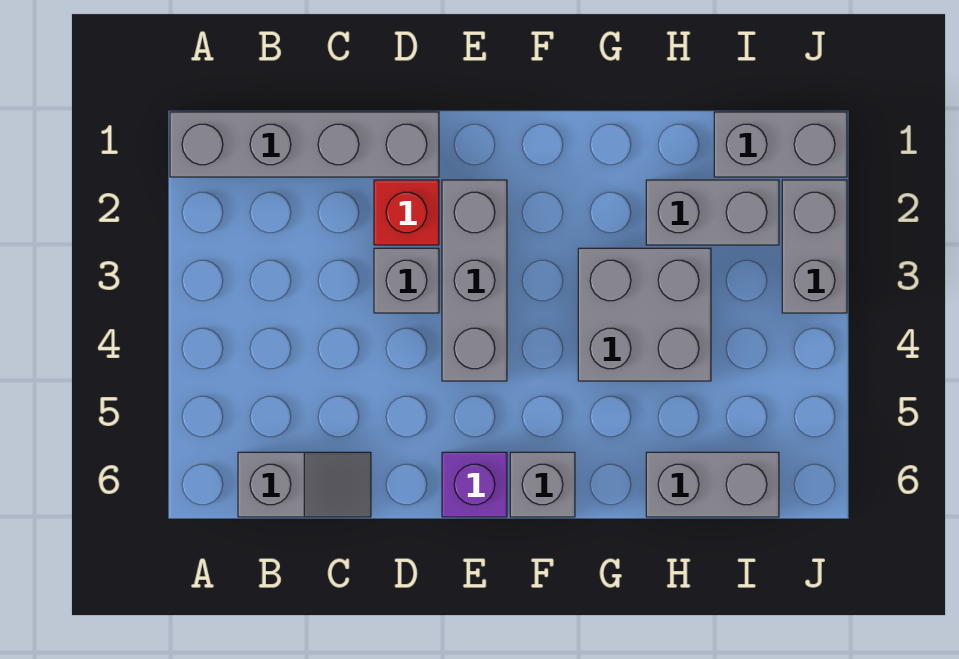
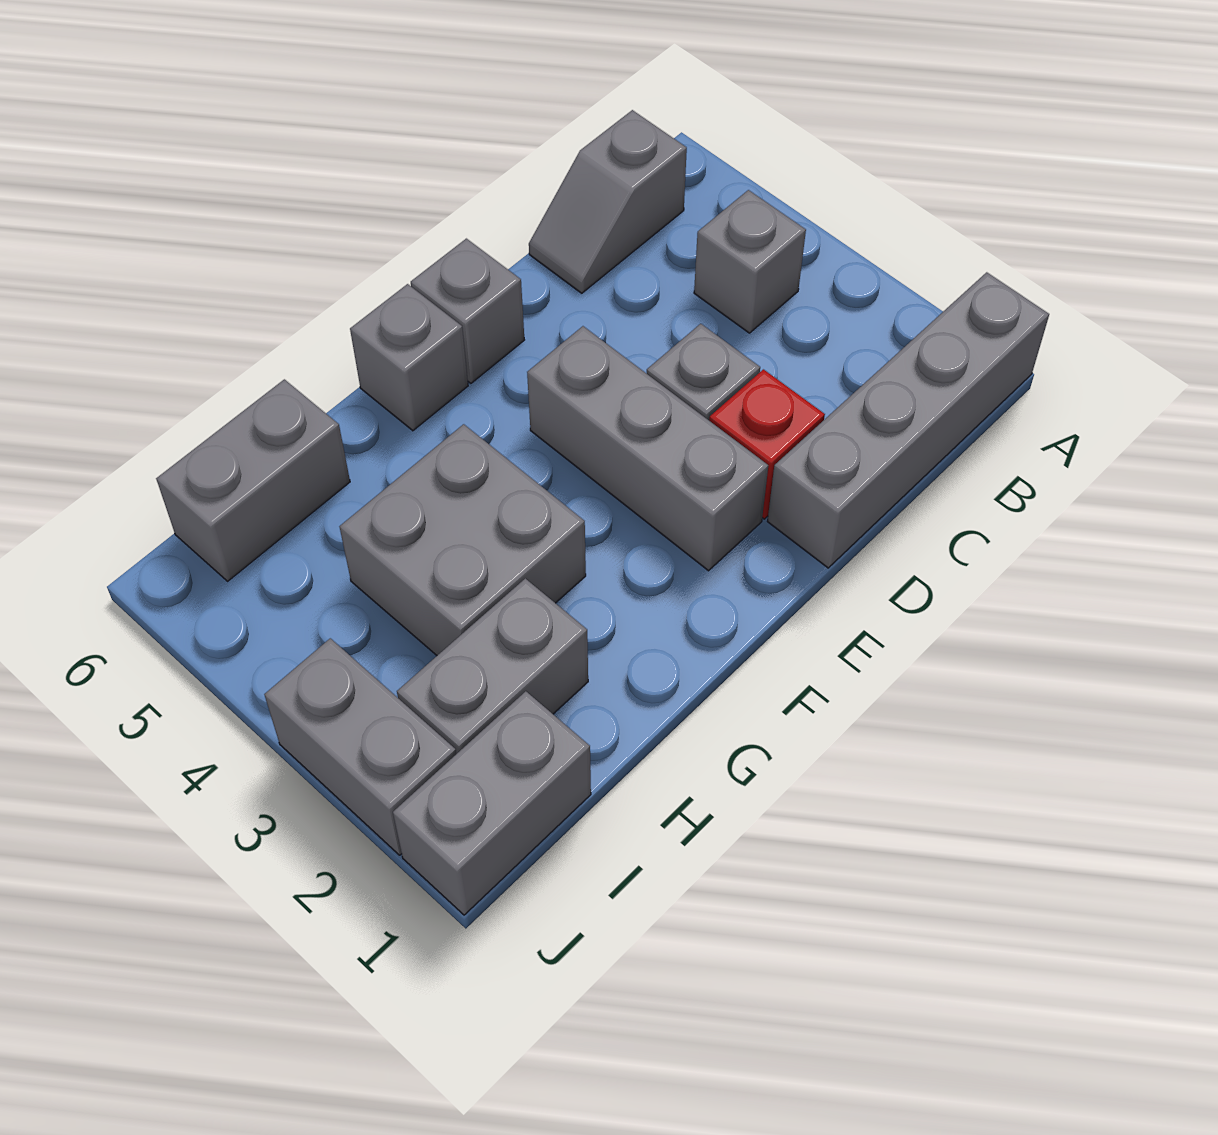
none -> grey brick B4 level 1
purple brick E6 level 1 -> grey brick E6 level 1

